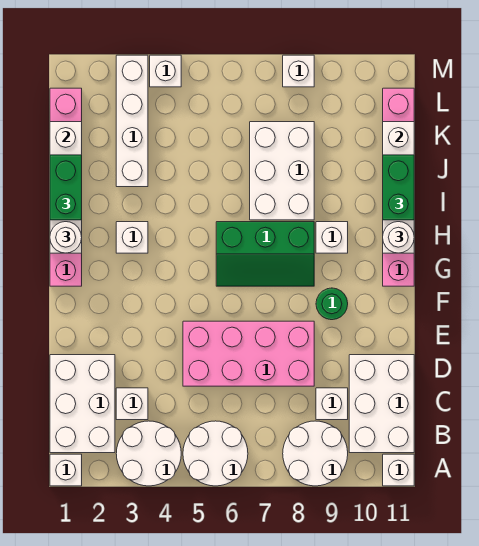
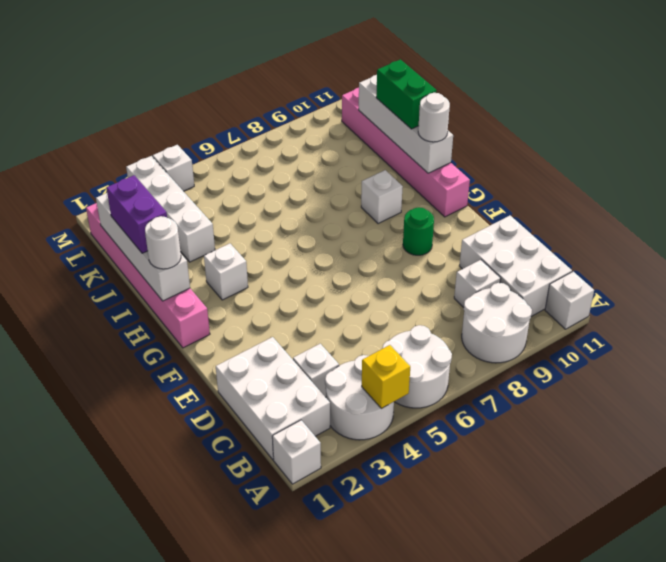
none -> yellow brick A4 level 2
pink brick D5:E8 level 1 -> none
green slope G6:H8 level 1 top H -> none
green brick I1:J1 level 3 -> purple brick I1:J1 level 3
white brick I7:K8 level 1 -> none
white brick M8 level 1 -> none

